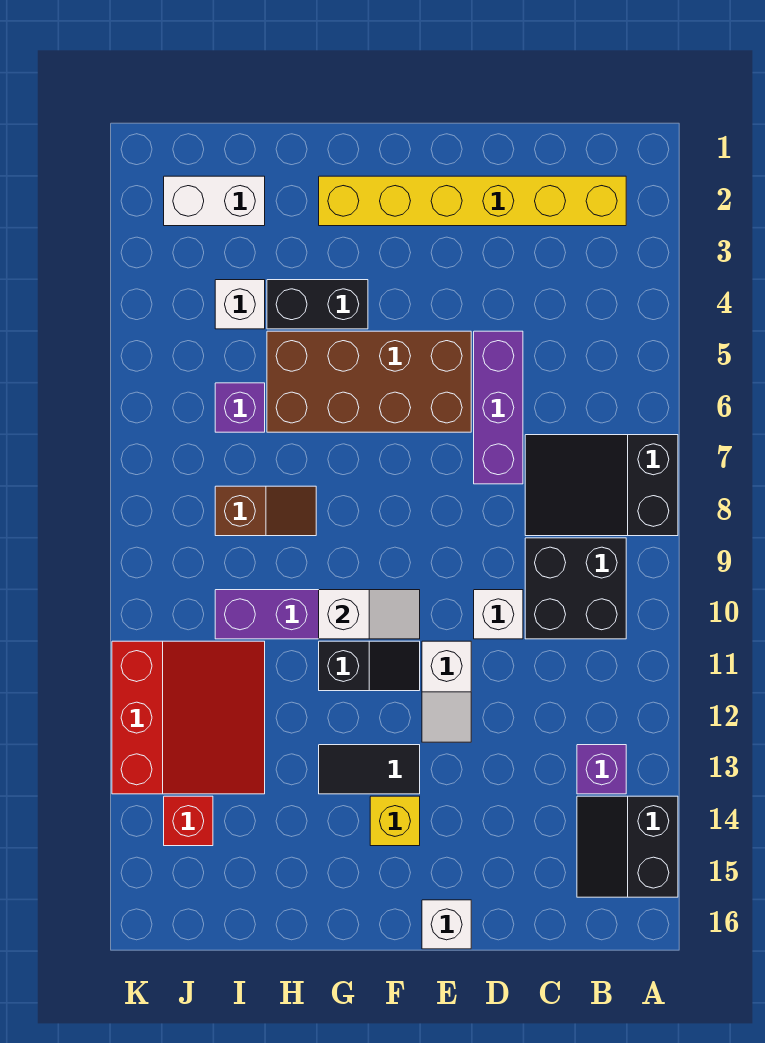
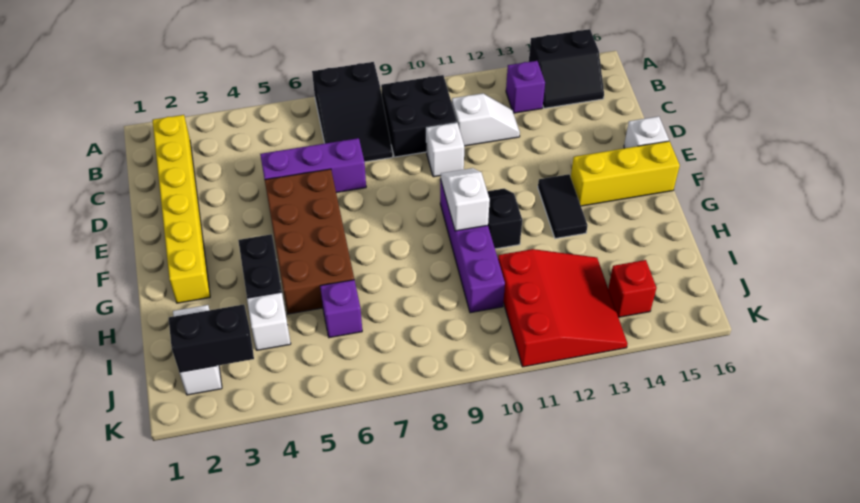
white slope E11:E12 level 1 top 11 -> white slope C11:C12 level 1 top 11
yellow brick F14 level 1 -> yellow brick F14:F16 level 1
brown slope H8:I8 level 1 top I -> none
red slope I11:K13 level 1 top K -> red slope I11:K13 level 1 top 11
none -> black brick J2:J3 level 2

